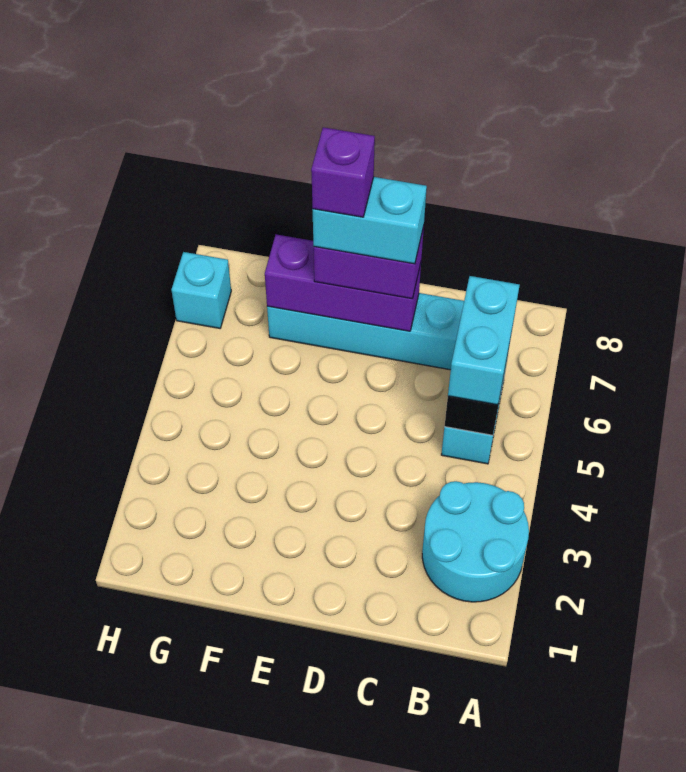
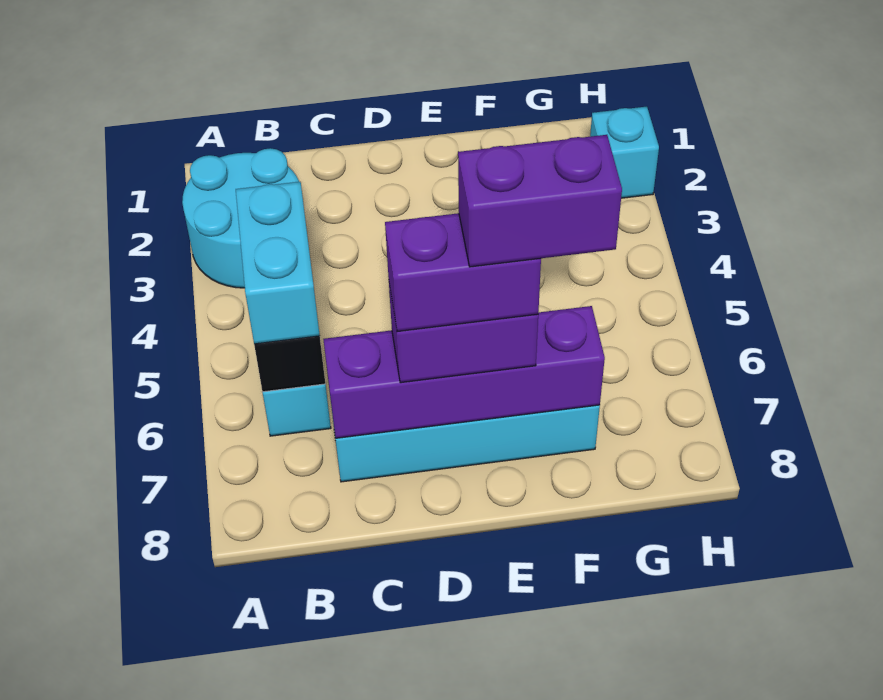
purple brick D7:F7 level 2 -> purple brick C7:F7 level 2
cyan brick D7:E7 level 4 -> purple brick D7:E7 level 4
purple brick E7 level 5 -> purple brick E7:F7 level 5
cyan brick H7 level 1 -> cyan brick H2 level 1

